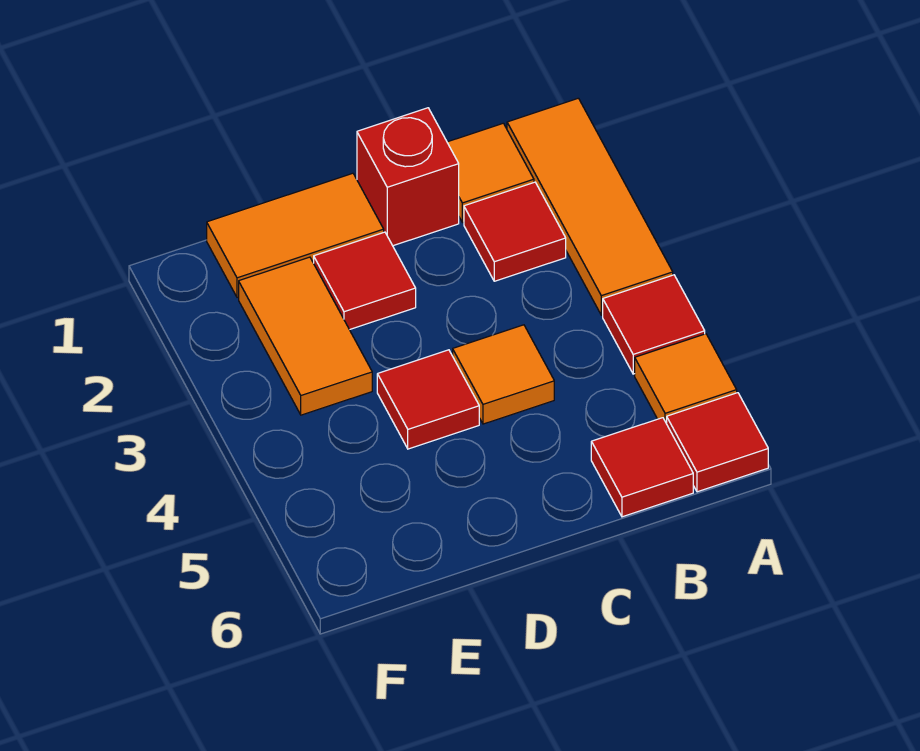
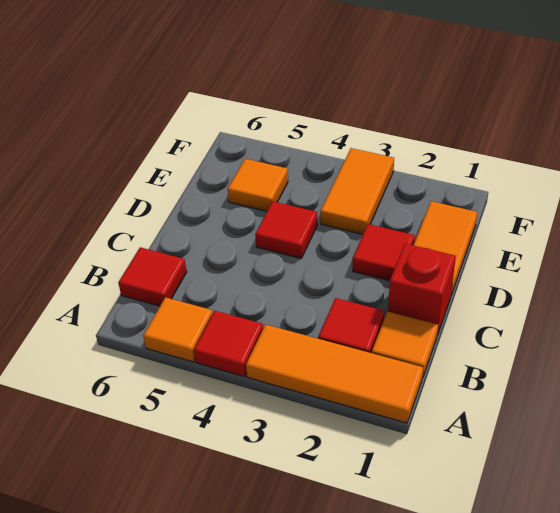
red tile A6 level 1 -> none
orange tile C4 level 1 -> orange tile E5 level 1
orange tile E2:E3 level 1 -> orange tile E3:F3 level 1

